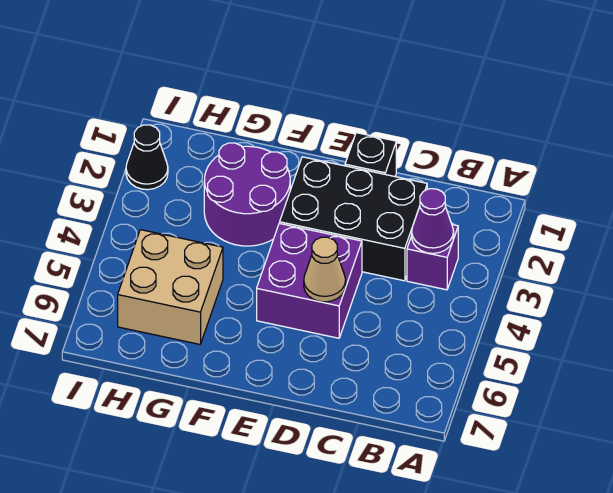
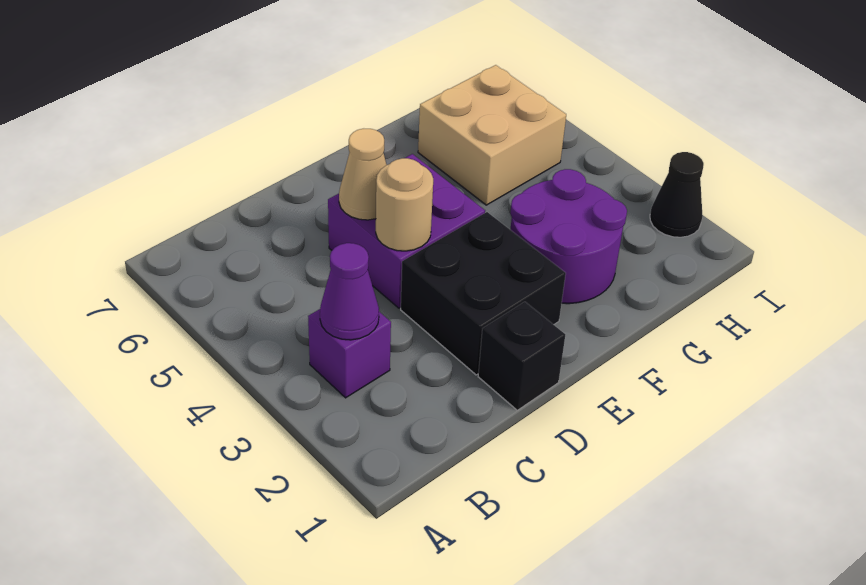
black brick C2:E3 level 1 -> black brick D2:E3 level 1
none -> tan round brick D4 level 2

